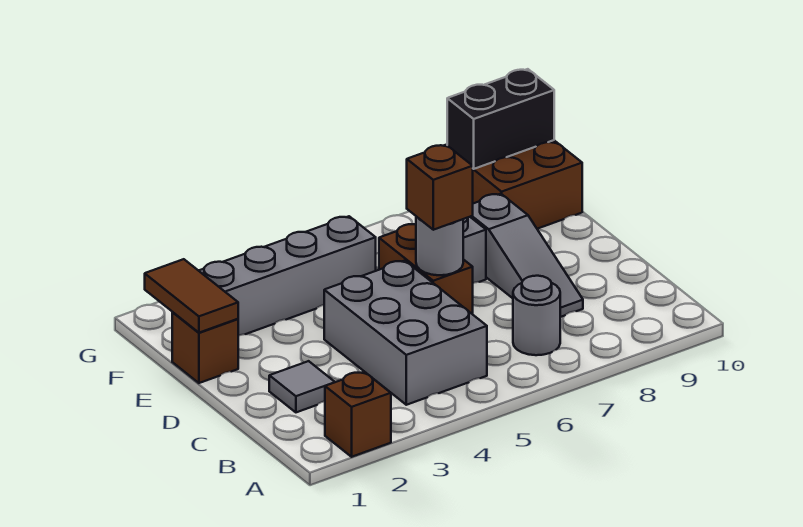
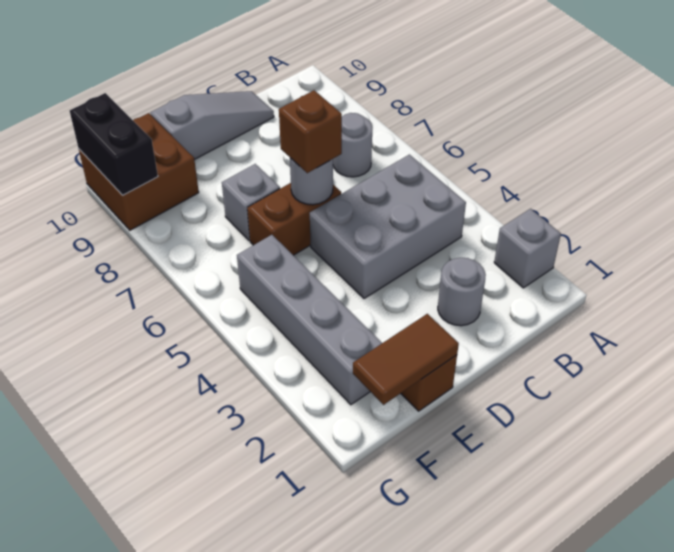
brown brick A2 level 1 -> grey brick A2 level 1
grey tile C2 level 1 -> grey round brick C2 level 1
grey slope C8:E8 level 1 top E -> grey slope C10:E10 level 1 top E

